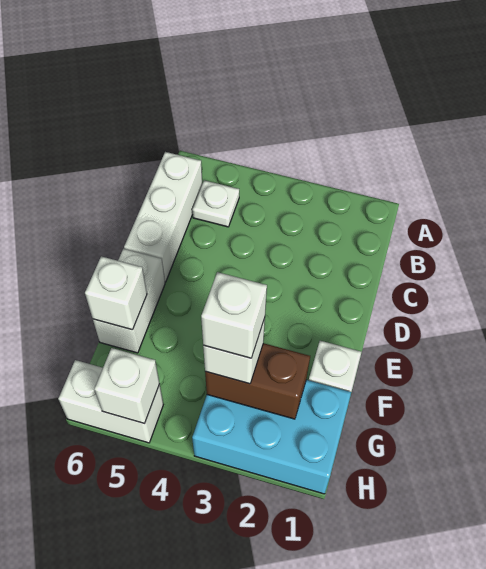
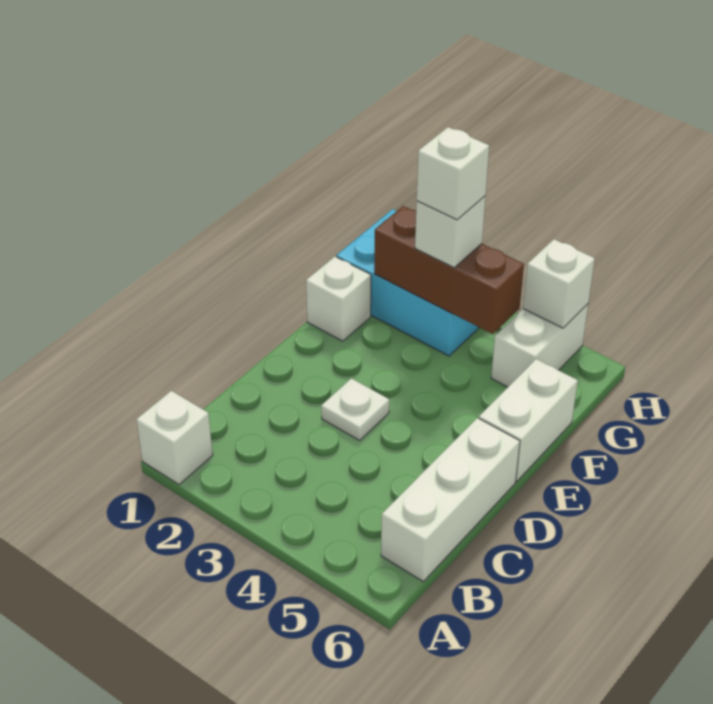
white plate B5 level 1 -> white plate D3 level 1
white brick F6 level 2 -> white brick A1 level 1
brown brick G2:G3 level 2 -> brown brick G2:G4 level 2
white brick H5:H6 level 1 -> white brick G5:H5 level 1

